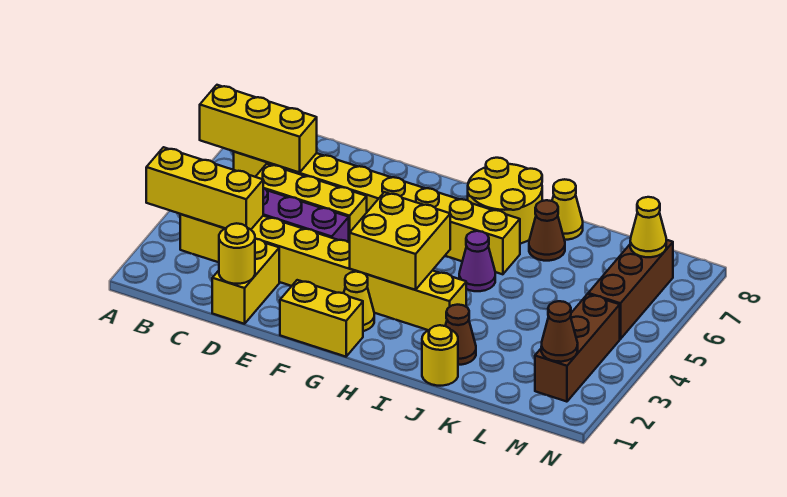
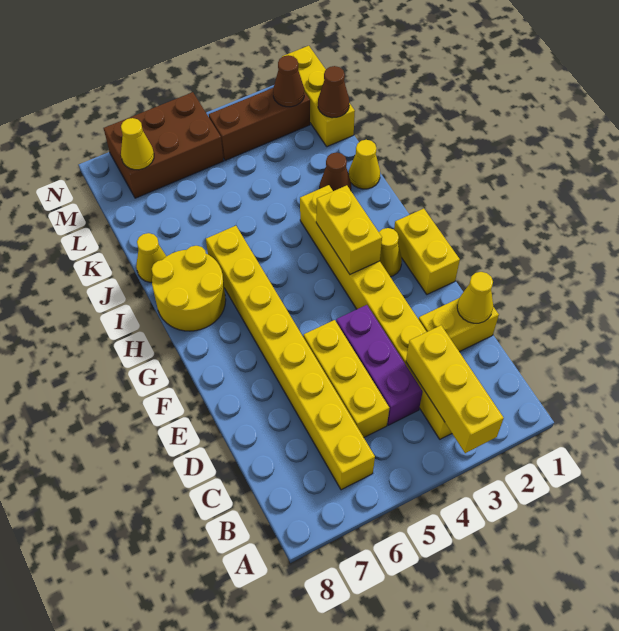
yellow brick A6:C6 level 2 -> yellow brick L1:N1 level 1
yellow round brick D1 level 2 -> yellow cone D1 level 2
yellow brick G3:H4 level 2 -> yellow brick G3:H3 level 2
purple cone I5 level 1 -> none
yellow round brick J1 level 1 -> yellow cone J1 level 1
brown cone J7 level 1 -> brown cone L1 level 2
brown brick M5:M7 level 1 -> brown brick M5:N7 level 1

